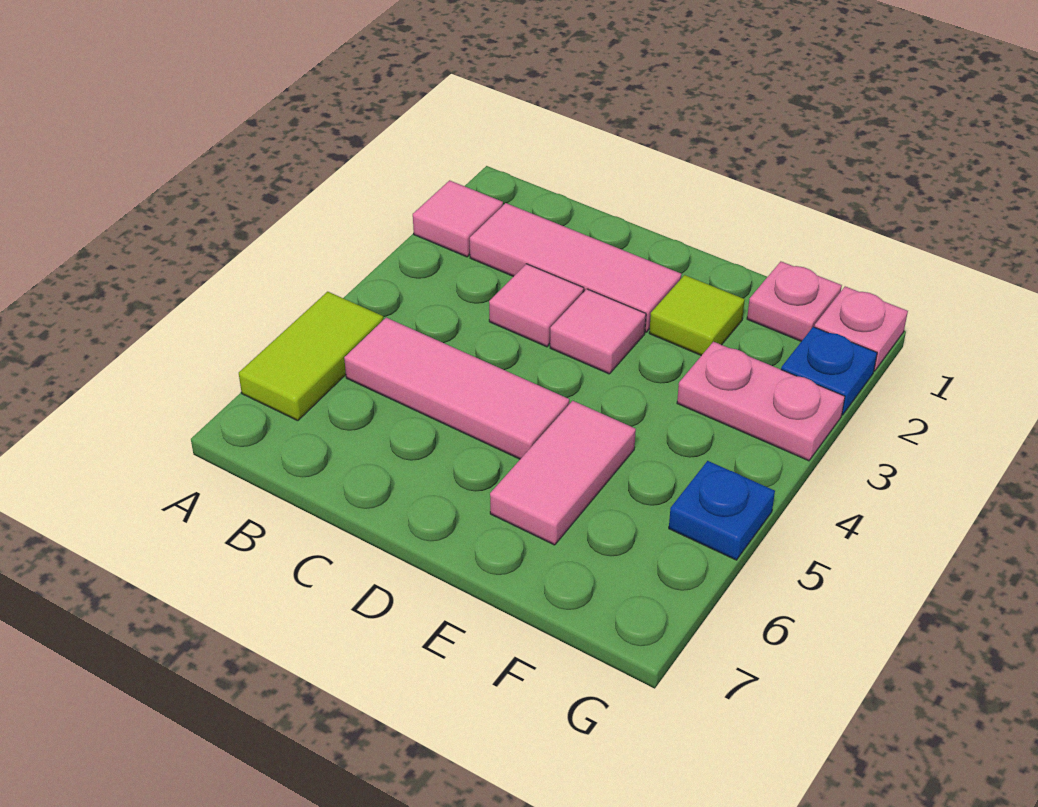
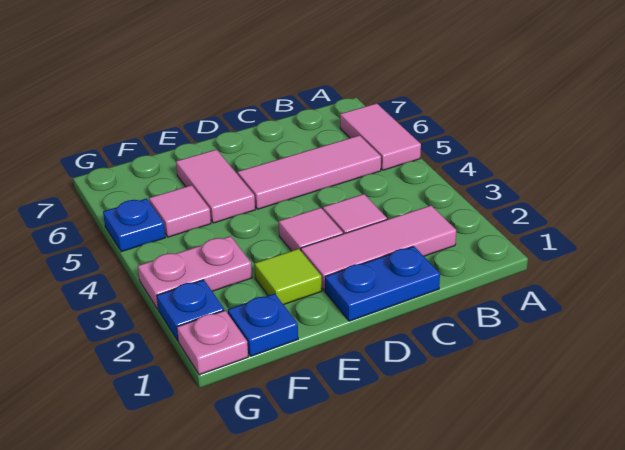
pink tile A2 level 1 -> pink tile F5 level 1
lime tile A5:A6 level 1 -> pink tile A5:A6 level 1
none -> blue plate C1:D1 level 1
pink plate F1 level 1 -> blue plate F1 level 1

